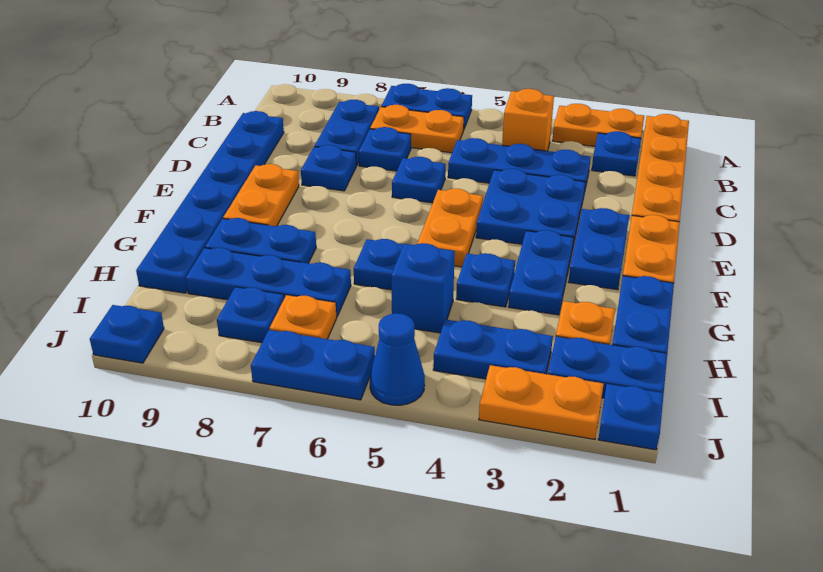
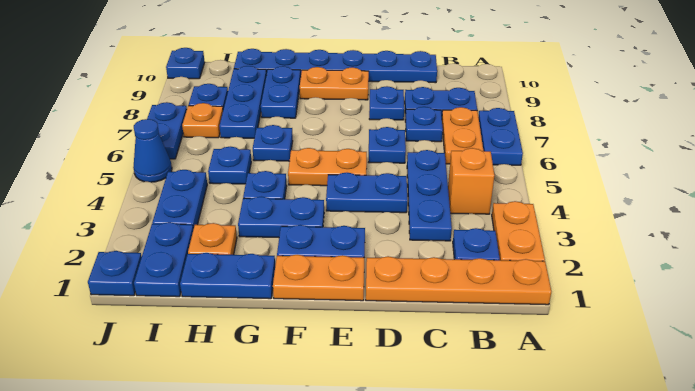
blue plate D3:E4 level 1 -> blue plate D4:E4 level 1
blue brick H5 level 1 -> blue plate H5 level 1
orange plate J2:J3 level 1 -> none

